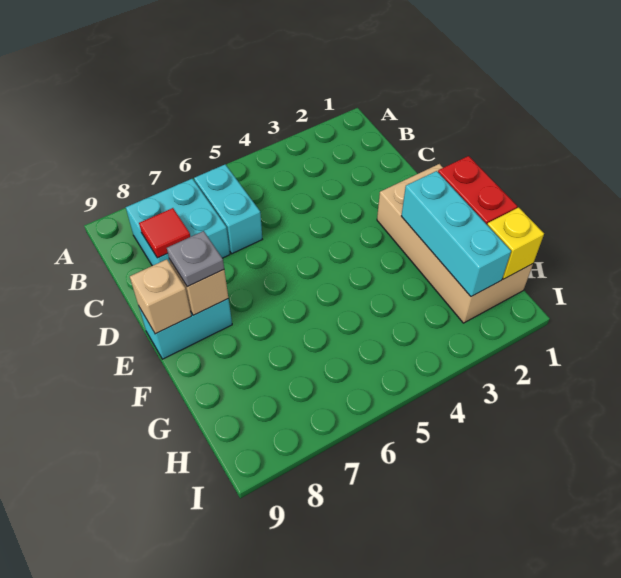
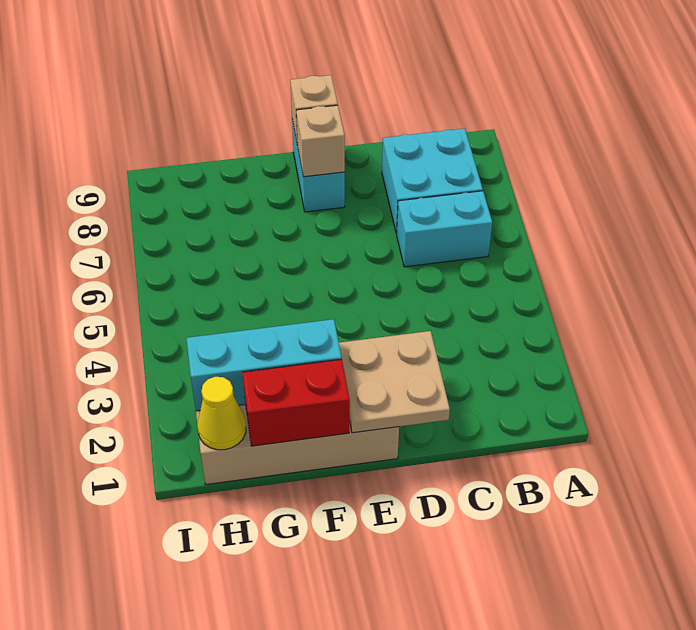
red tile C8 level 2 -> none
none -> tan plate D1:E2 level 2
grey plate E8 level 3 -> none
yellow brick H1 level 2 -> yellow cone H1 level 2

